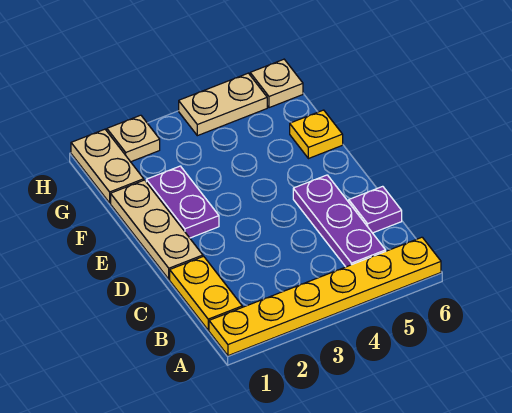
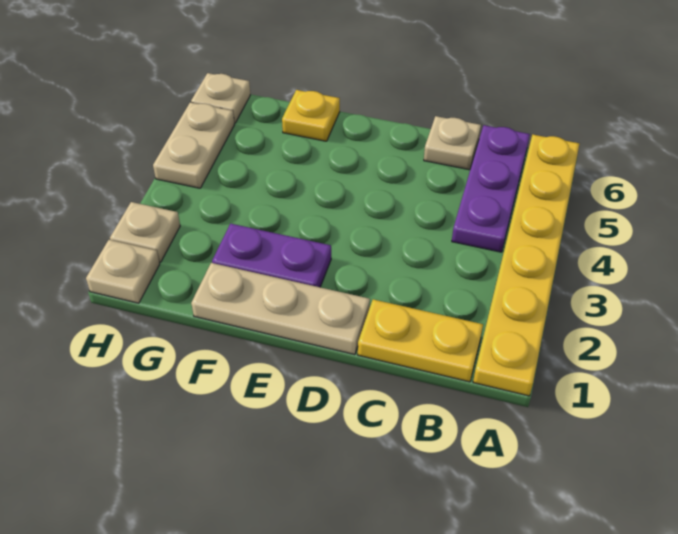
purple plate B5:D5 level 1 -> purple plate B4:B6 level 1
purple plate C6 level 1 -> tan plate C6 level 1
tan plate G1:H1 level 1 -> tan plate H1 level 1

